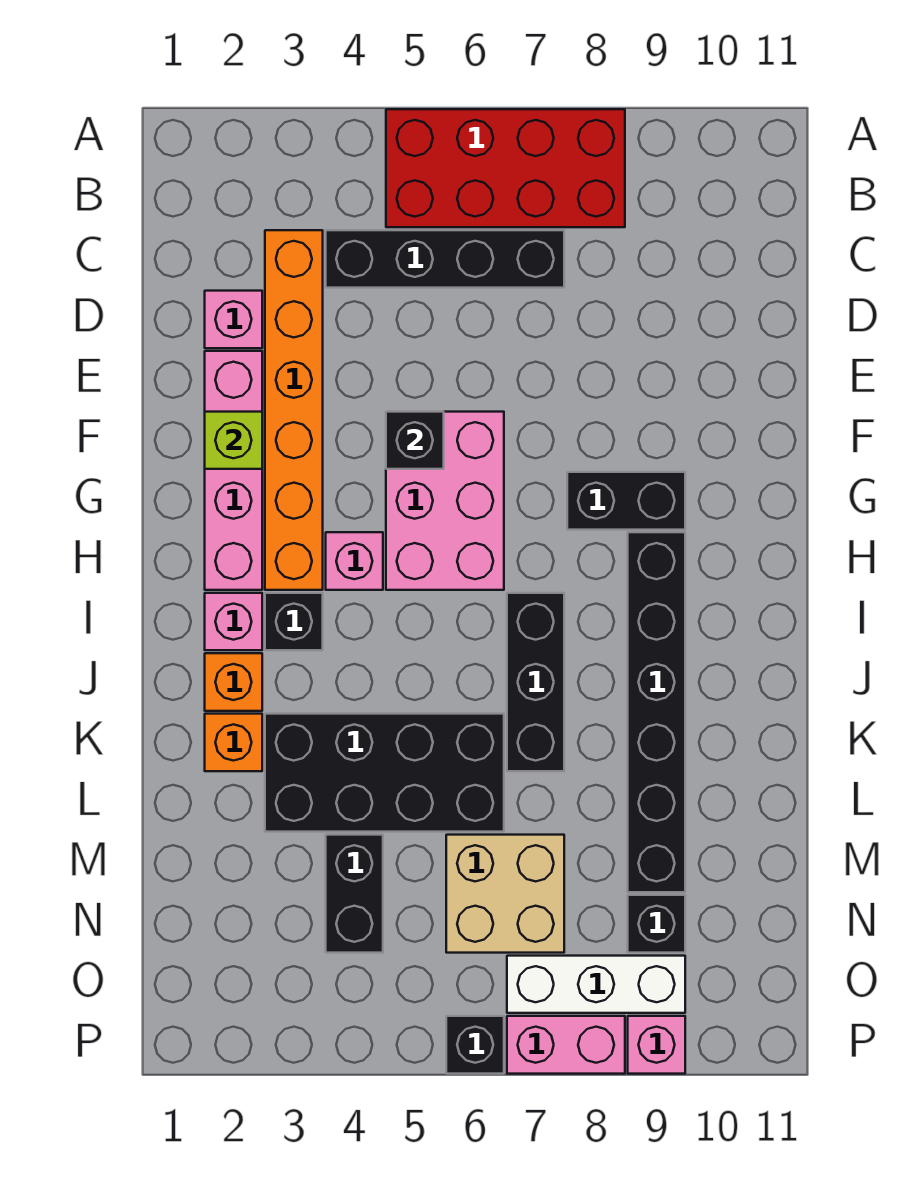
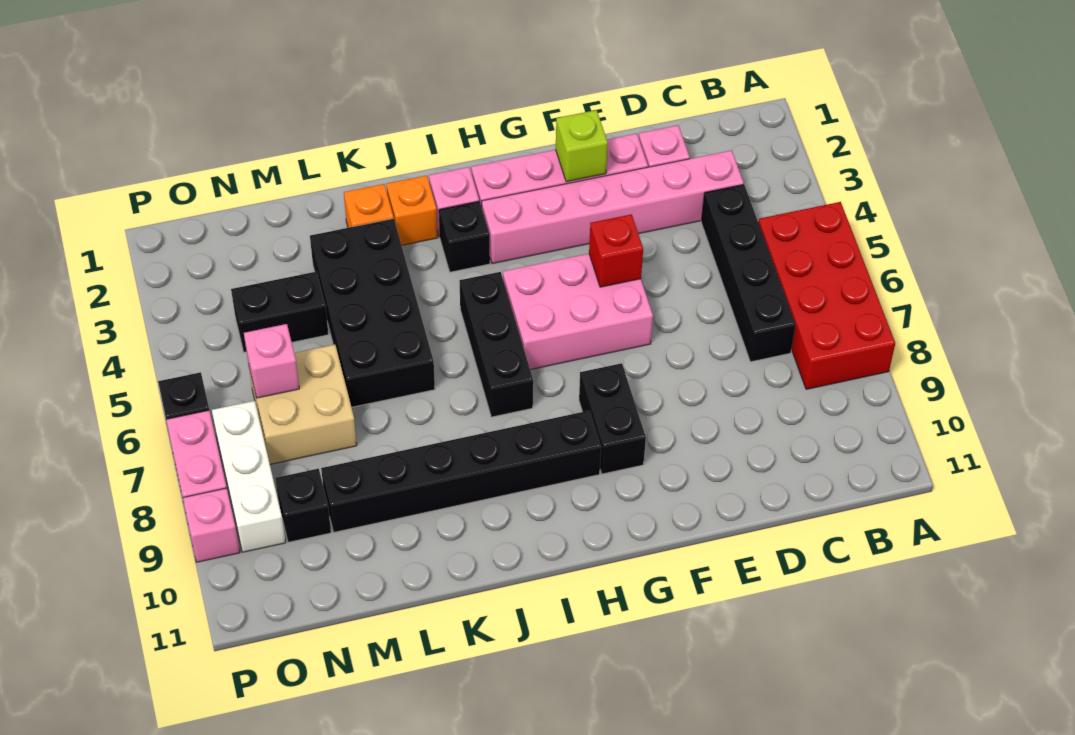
orange brick C3:H3 level 1 -> pink brick C3:H3 level 1
black brick F5 level 2 -> red brick F5 level 2
pink brick H4 level 1 -> pink brick N6 level 2
black brick I7:K7 level 1 -> black brick I5:I7 level 1

